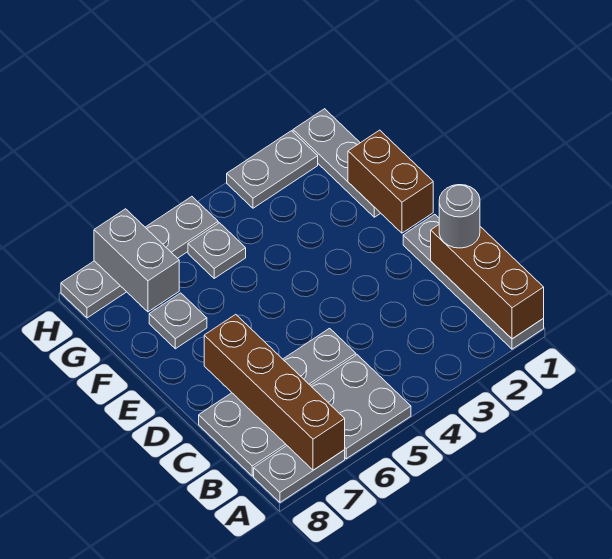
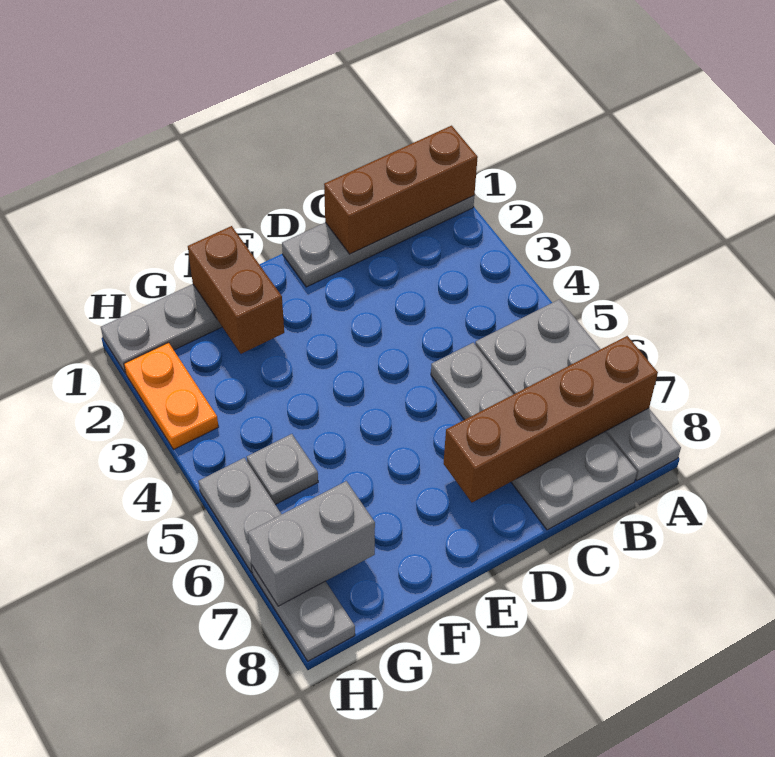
grey round brick C1 level 3 -> none
brown brick E1:F1 level 2 -> brown brick F1:F2 level 2
grey plate F7 level 1 -> none
grey plate H2:H3 level 1 -> orange plate H2:H3 level 1

